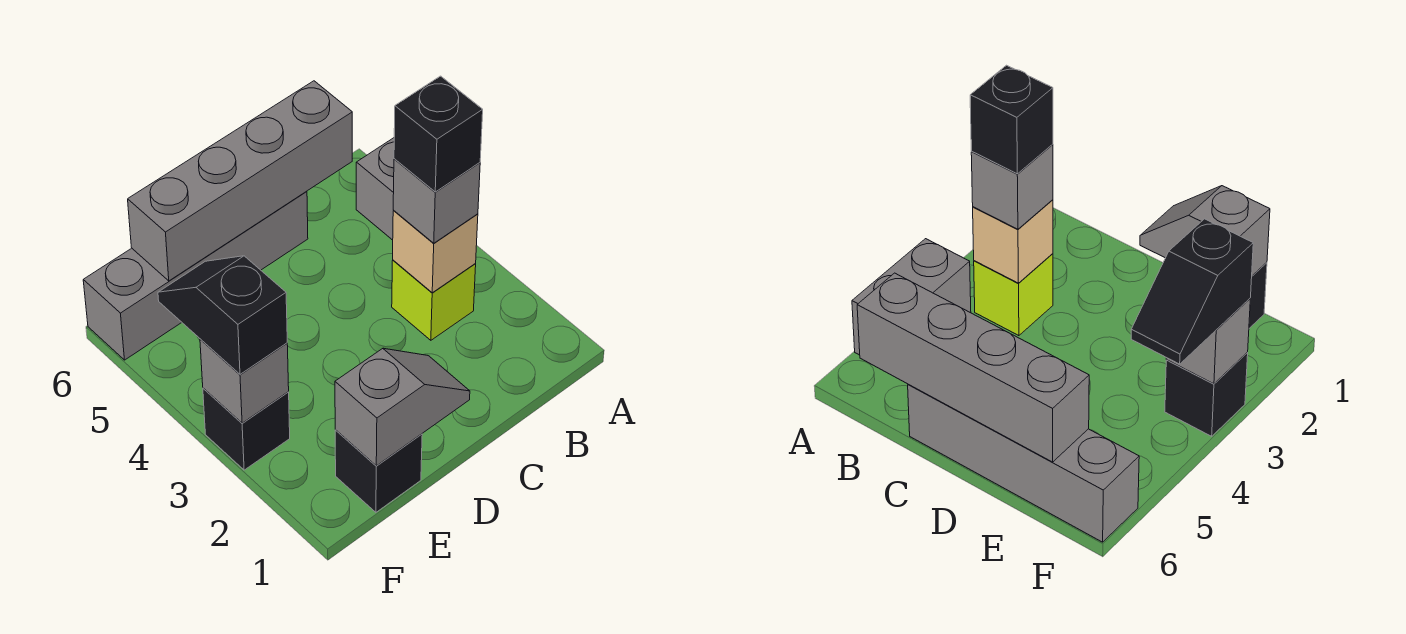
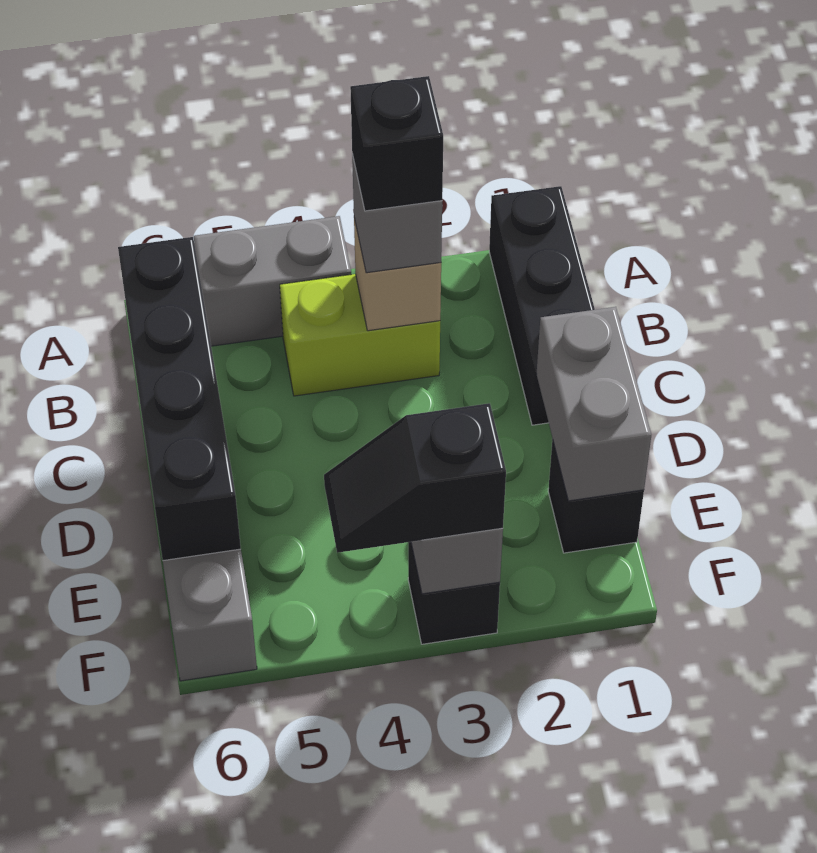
none -> black brick A1:C1 level 1
lime brick B3 level 1 -> lime brick B3:B4 level 1
grey brick B6:E6 level 2 -> black brick B6:E6 level 2
grey slope D1:E1 level 2 top E -> grey brick D1:E1 level 2

